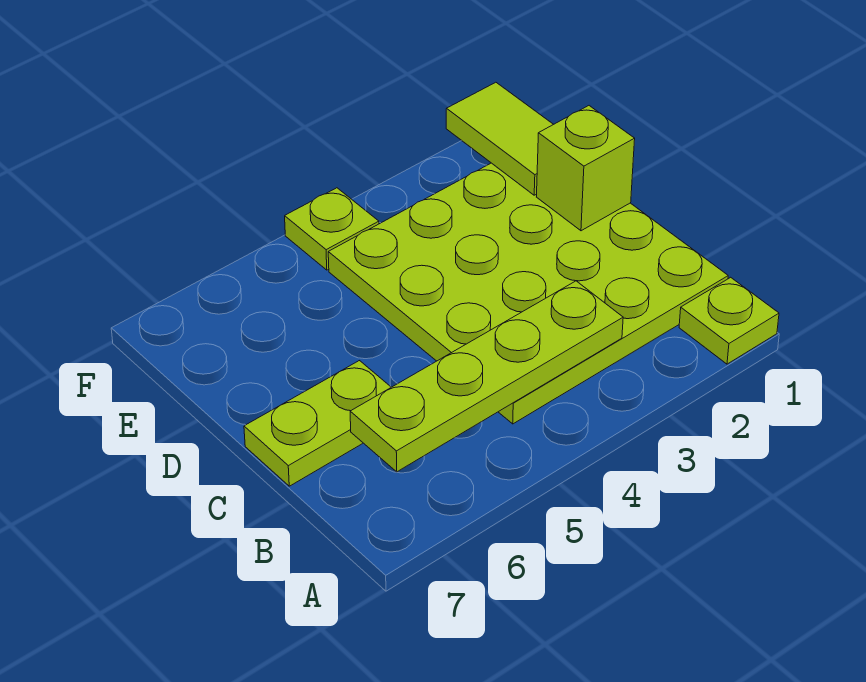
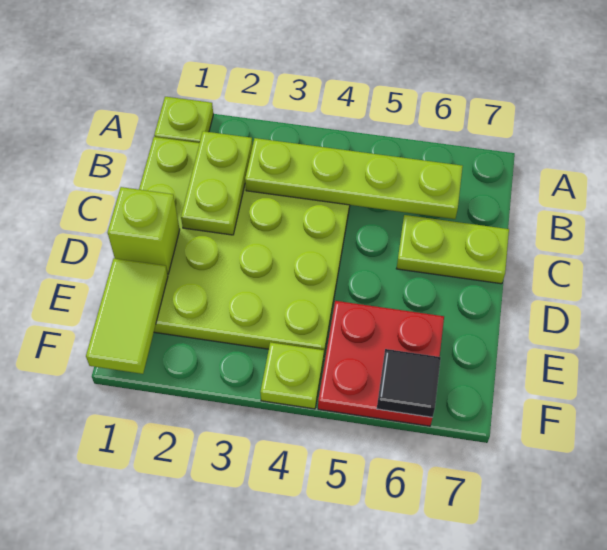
none -> lime plate B2:C2 level 2
none -> red plate E5:F6 level 1
none -> black tile F6 level 2

